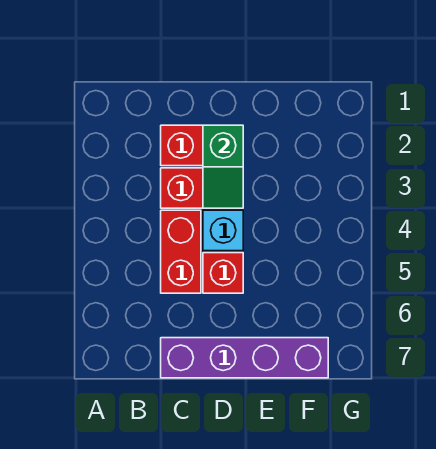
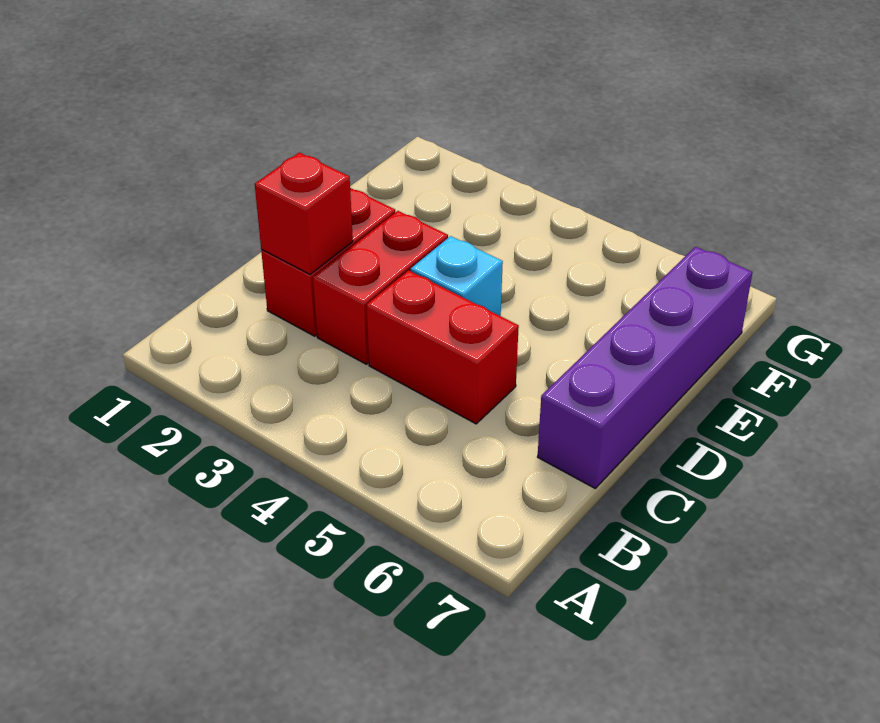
green slope D2:D3 level 2 top 2 -> none
red brick D5 level 1 -> red brick C2 level 2

